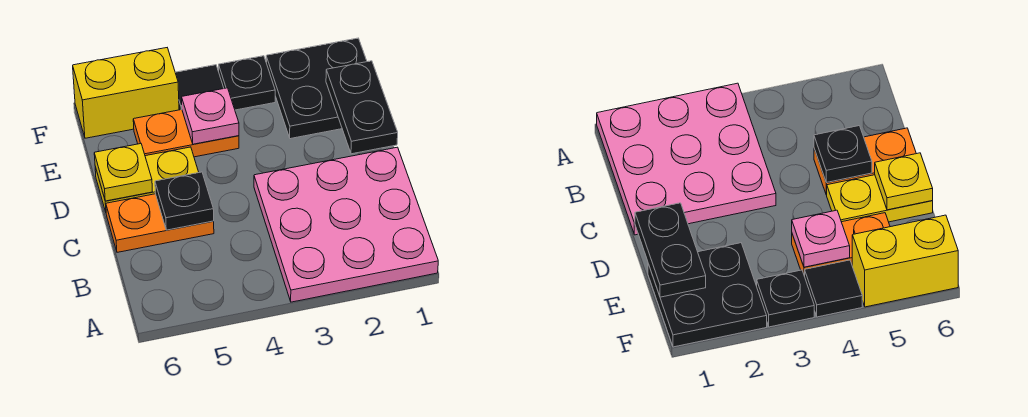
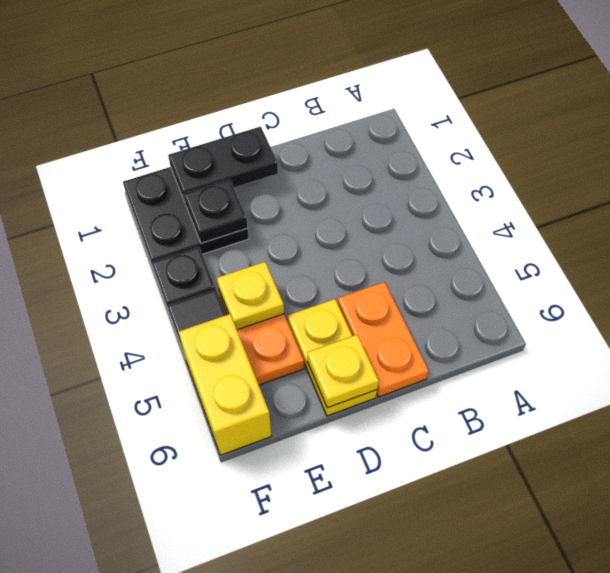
pink plate A1:C3 level 1 -> none
black plate C5 level 2 -> black plate E2 level 2
pink plate E4 level 2 -> yellow plate E4 level 2

